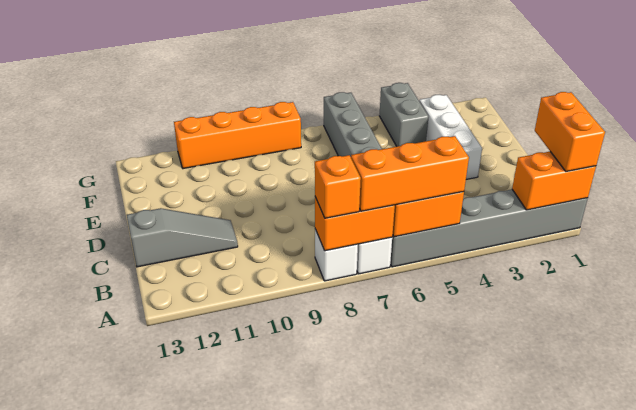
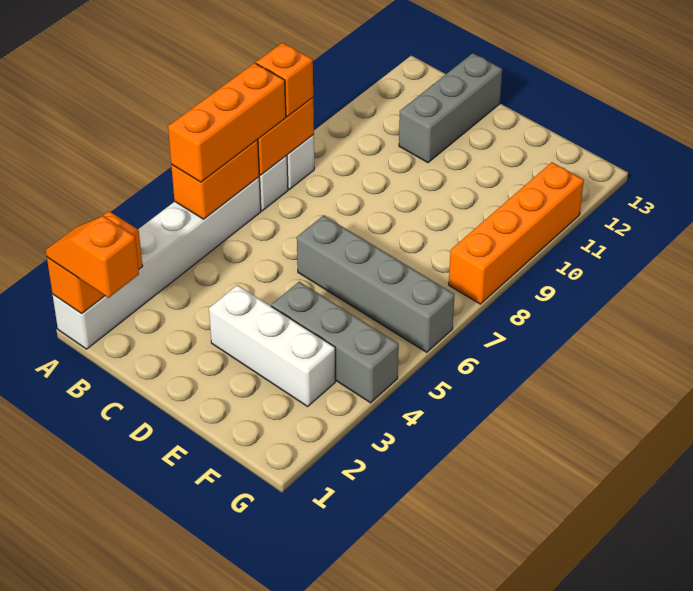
grey brick A1:A6 level 1 -> white brick A1:A6 level 1
orange brick A1:B1 level 3 -> orange slope A1:B1 level 3 top B
grey slope C11:C13 level 1 top 13 -> grey brick C11:C13 level 1
grey brick F4:G4 level 1 -> grey brick E4:G4 level 1

